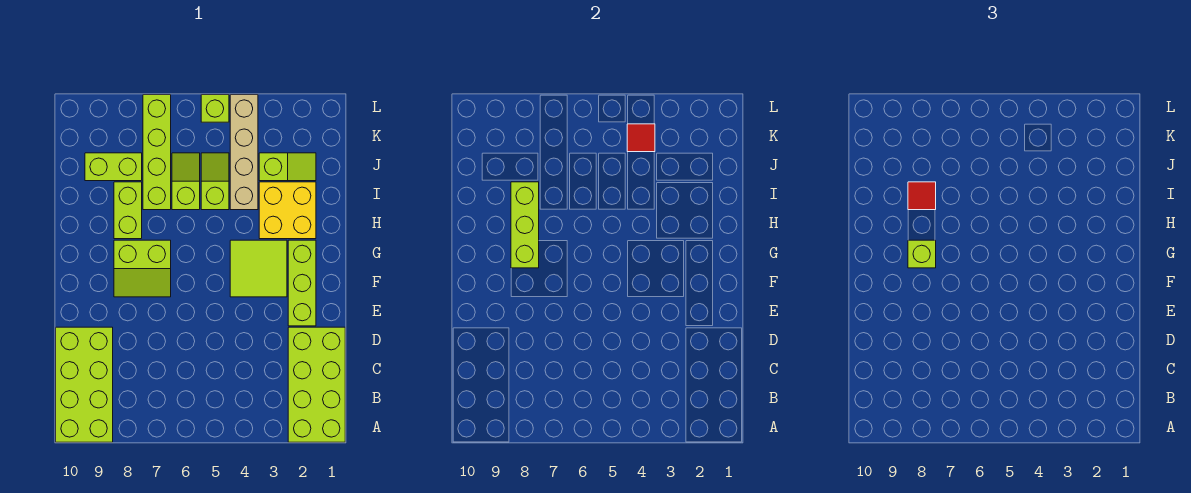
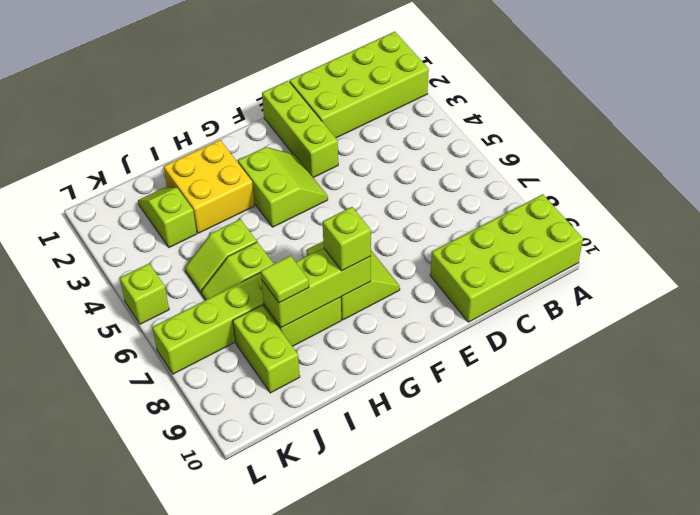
lime brick E2:G2 level 1 -> lime brick E1:E3 level 1
lime tile F3:G4 level 1 -> lime slope F3:G4 level 1 top G
tan brick I4:L4 level 1 -> none
red tile I8 level 3 -> lime tile I8 level 3
red tile K4 level 2 -> none

